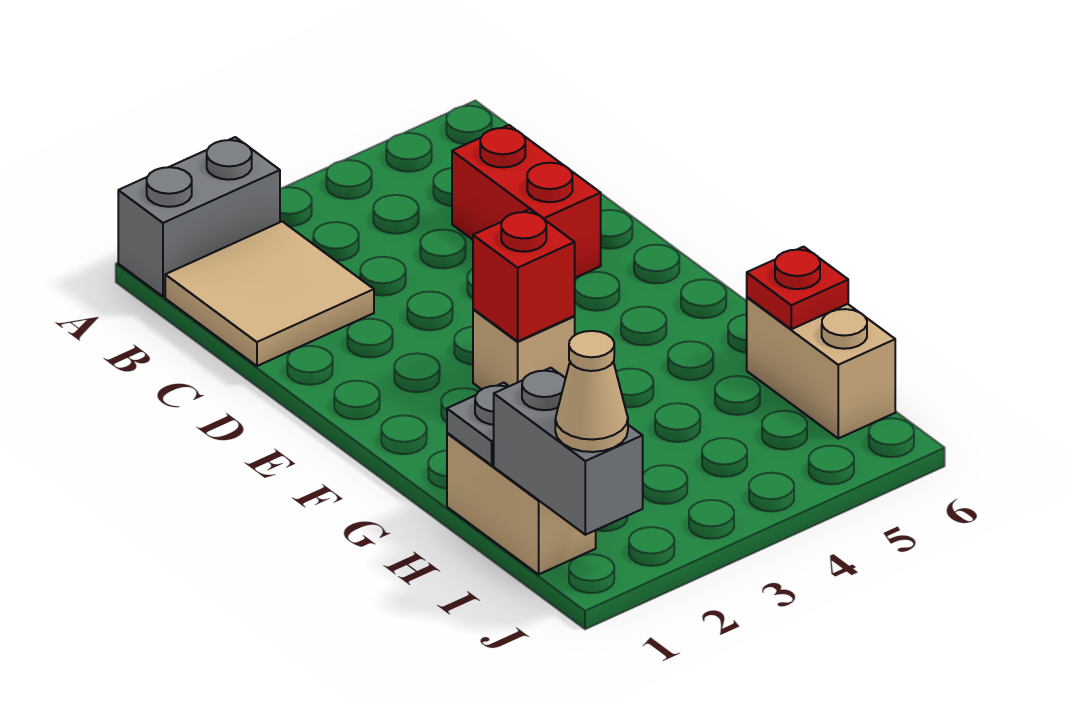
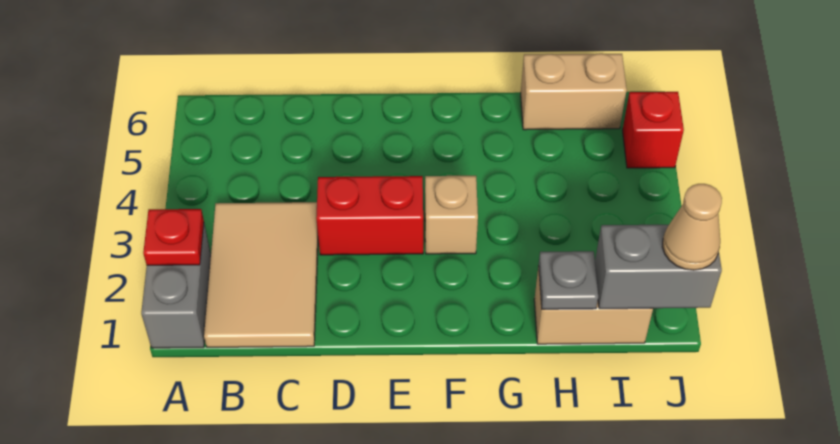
tan tile B1:C2 level 1 -> tan tile B1:C3 level 1
red brick C5:D5 level 1 -> red brick D3:E3 level 1
red brick F3 level 2 -> red brick J5 level 1
red plate H6 level 2 -> red plate A2 level 2

